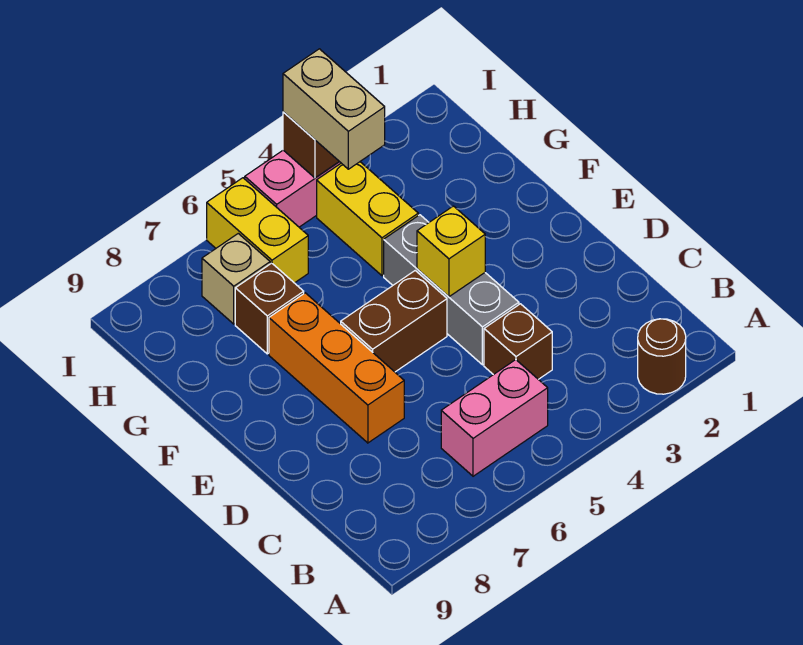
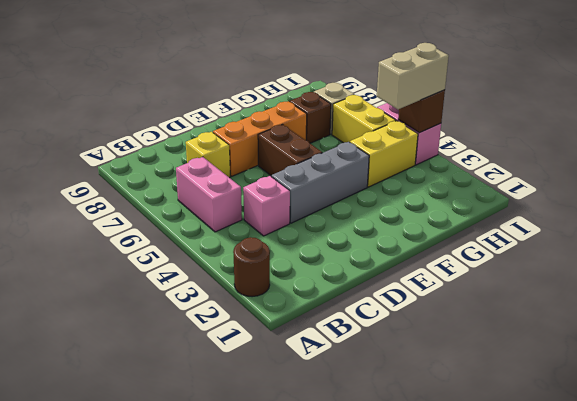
brown brick C4 level 1 -> pink brick C4 level 1
yellow brick E4 level 2 -> yellow brick C7 level 1
yellow brick H6:I6 level 1 -> yellow brick H5:H6 level 1

